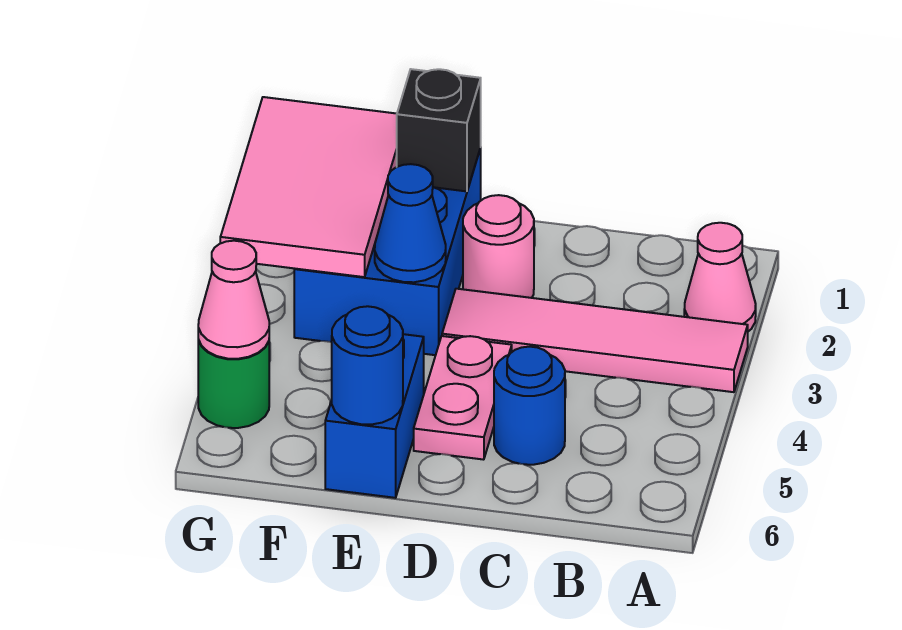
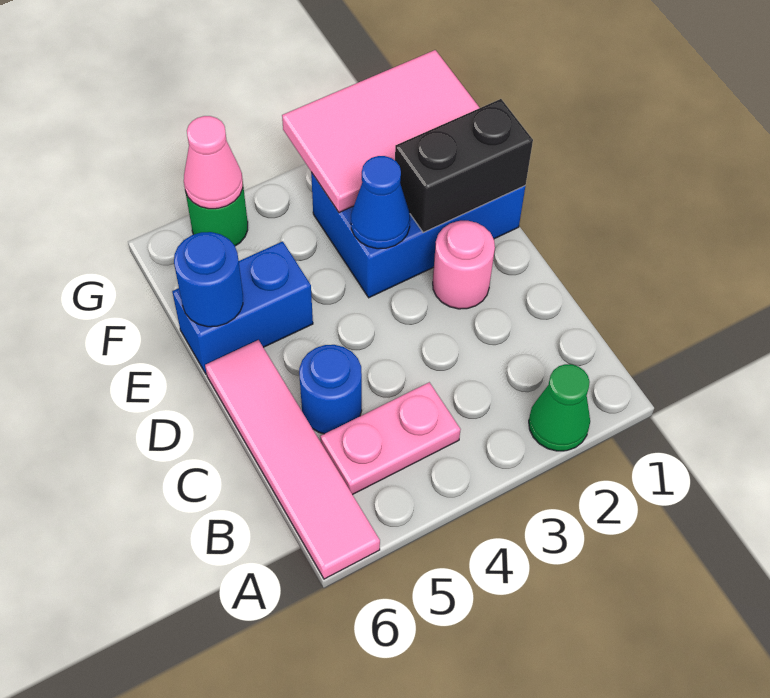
pink cone A2 level 1 -> green cone A2 level 1
pink tile A3:D3 level 1 -> pink tile A6:D6 level 1
pink plate D4:D5 level 1 -> pink plate B4:B5 level 1
black brick E1 level 2 -> black brick E1:E2 level 2

